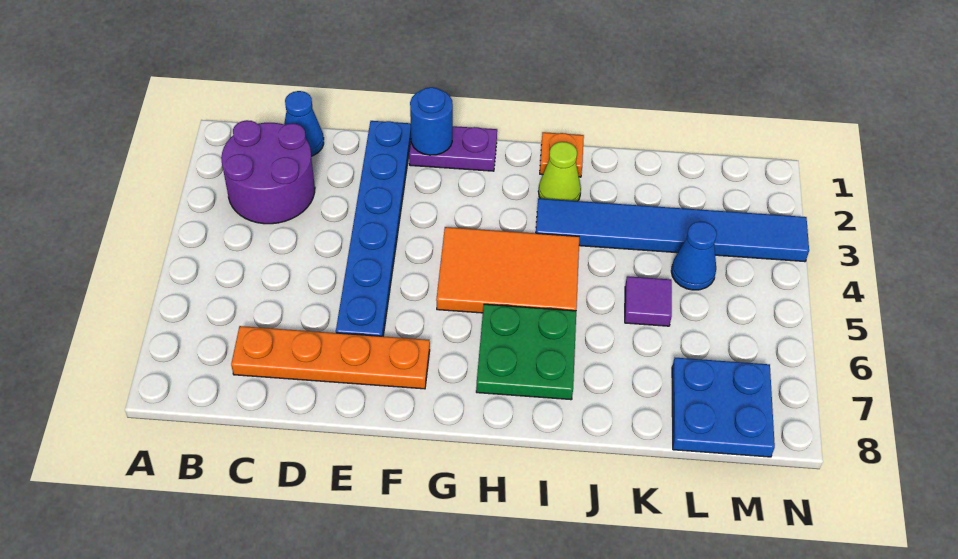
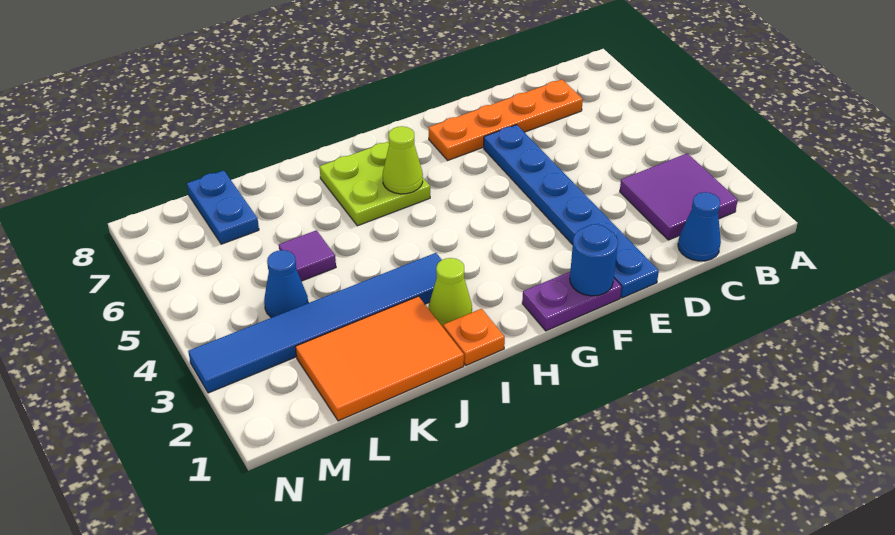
purple round brick B2:C3 level 1 -> purple tile B2:C3 level 1
orange tile G4:I5 level 1 -> orange tile J1:L2 level 1
green plate H6:I7 level 1 -> lime plate H6:I7 level 1
none -> lime cone H6 level 2
blue plate L7:M8 level 1 -> blue plate L7:L8 level 1

